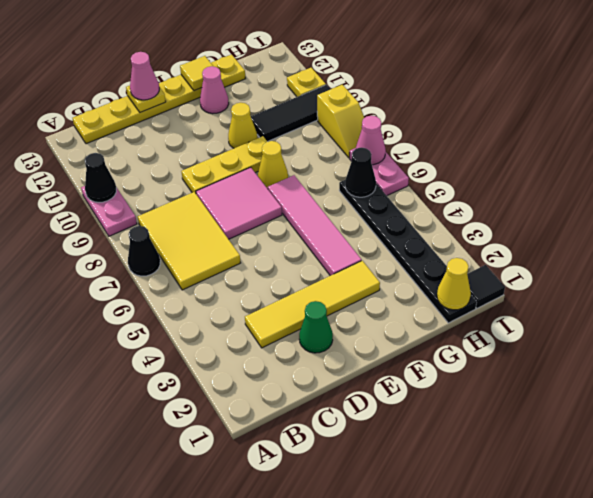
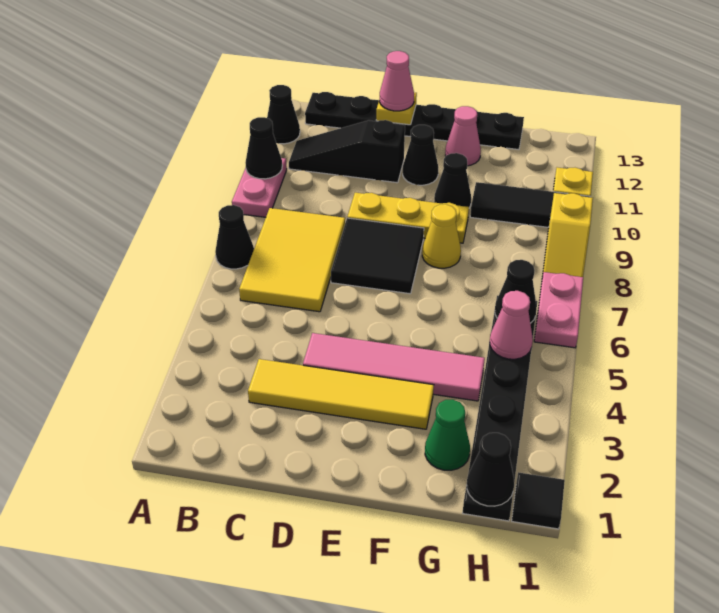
none -> black cone A12 level 1
none -> black slope B11:D11 level 1 top D
yellow plate B13:G13 level 1 -> black plate B13:G13 level 1
green cone D2 level 1 -> green cone G2 level 1
pink tile D7:E8 level 1 -> black tile D7:E8 level 1
none -> black cone E11 level 1
pink tile F4:F7 level 1 -> pink tile D4:G4 level 1
yellow cone F10 level 1 -> black cone F10 level 1
yellow tile F13 level 2 -> none
yellow cone H1 level 2 -> black cone H1 level 2
pink cone I7 level 2 -> pink cone H5 level 2

